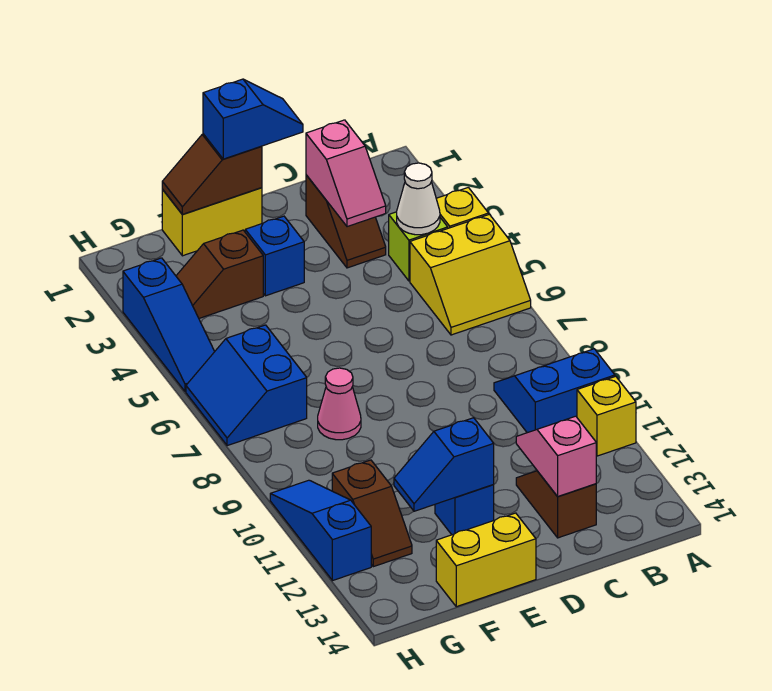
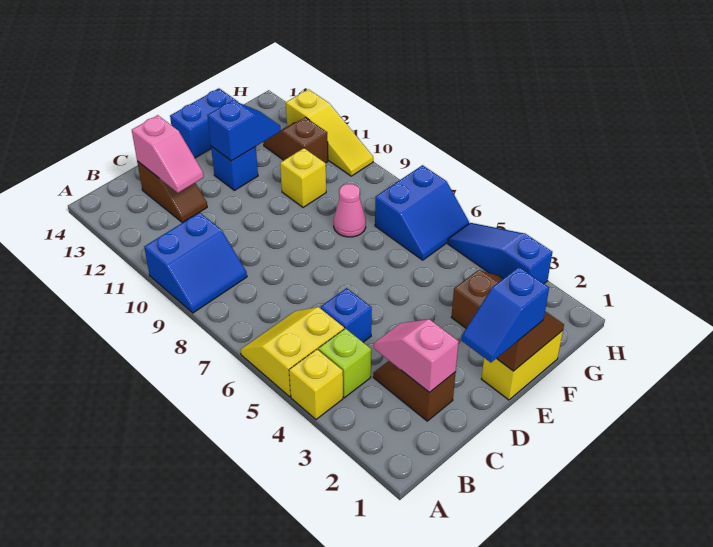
yellow brick A11 level 1 -> yellow brick F10 level 1
white cone B4 level 2 -> none
blue brick E3 level 1 -> blue brick C5 level 1
yellow brick E14:F14 level 1 -> blue brick E14:F14 level 1
blue slope G6:H7 level 1 top G -> blue slope G6:H7 level 1 top 7
blue slope H10:H12 level 1 top 12 -> yellow slope H10:H12 level 1 top 12

